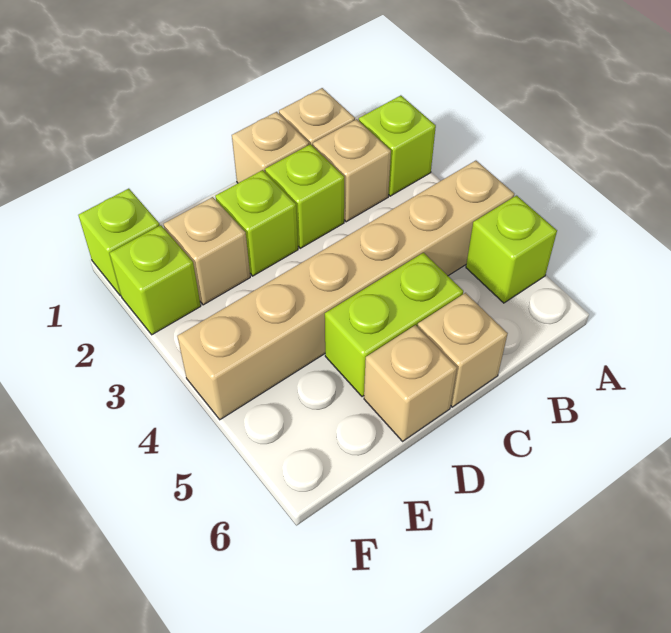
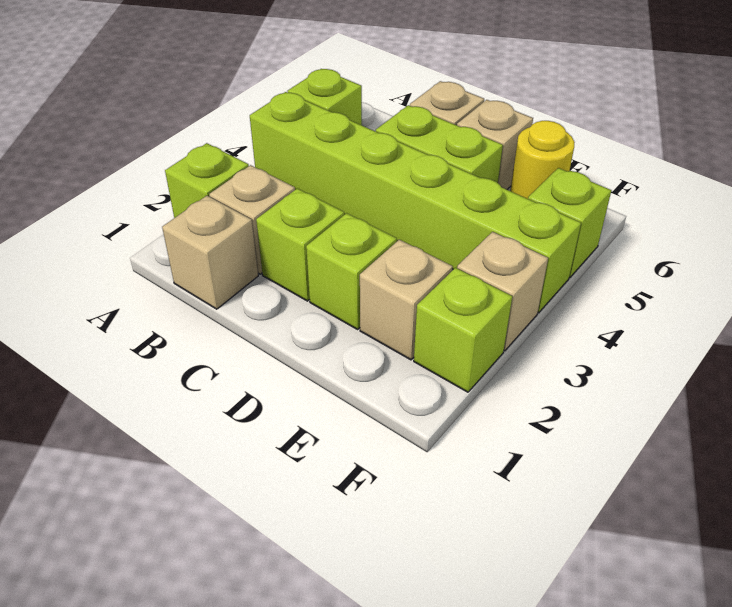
tan brick A4:F4 level 1 -> lime brick A4:F4 level 1
tan brick C1 level 1 -> tan brick F3 level 1
none -> yellow round brick E6 level 1
lime brick F1 level 1 -> lime brick F5 level 1

